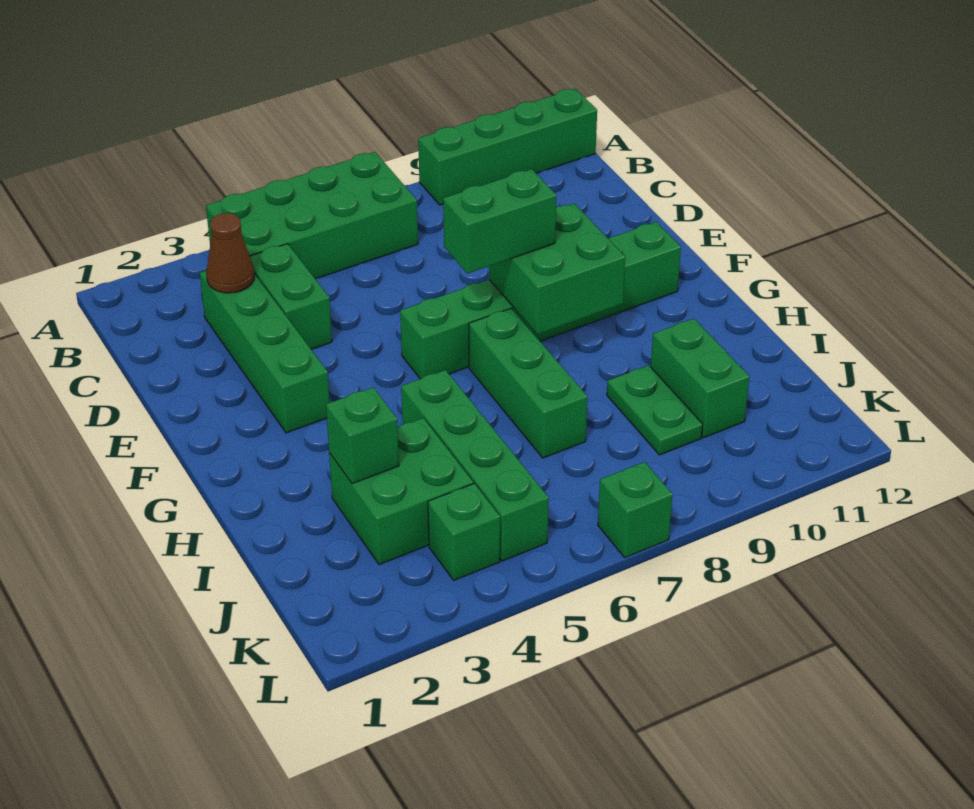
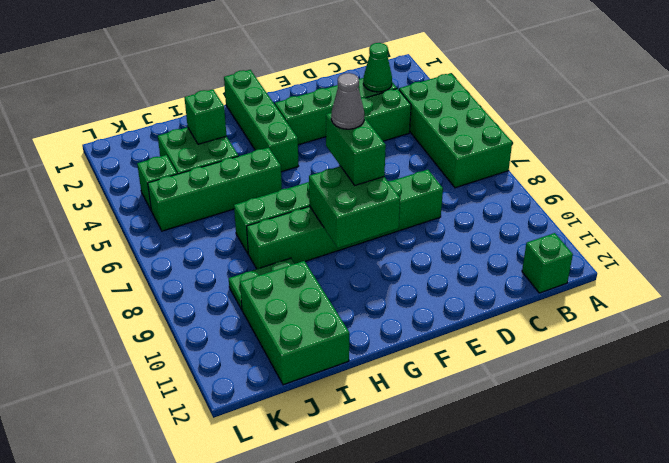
green brick A9:A12 level 1 -> green brick G1:G4 level 1
brown cone C3 level 2 -> green cone C3 level 2
green brick F6:F11 level 1 -> green brick D8:I8 level 1
none -> grey cone F7 level 4
green brick I10:J10 level 1 -> green brick I10:J12 level 1
green brick L7 level 1 -> green brick B12 level 1

